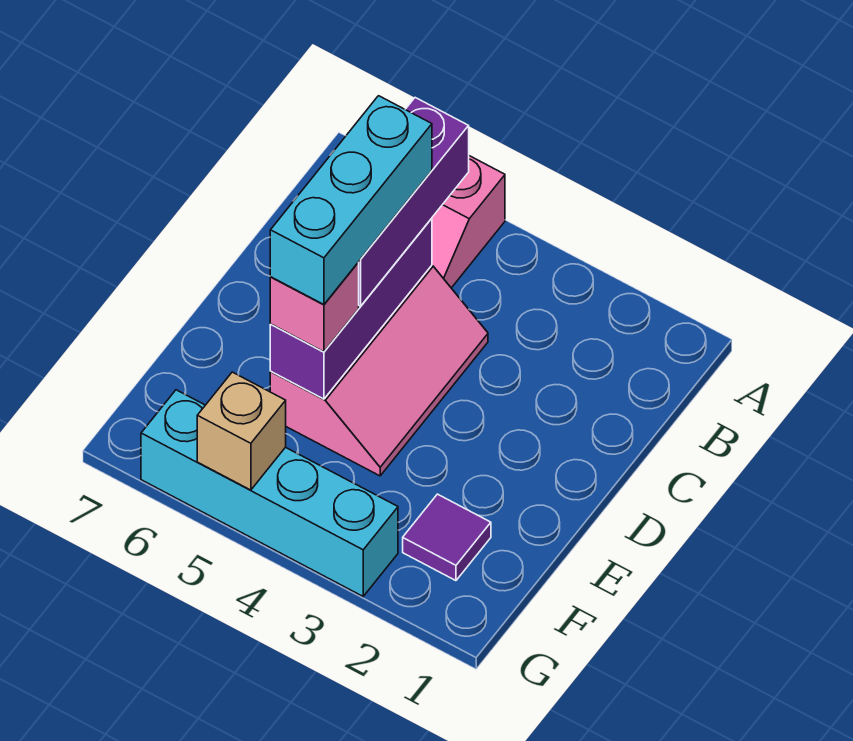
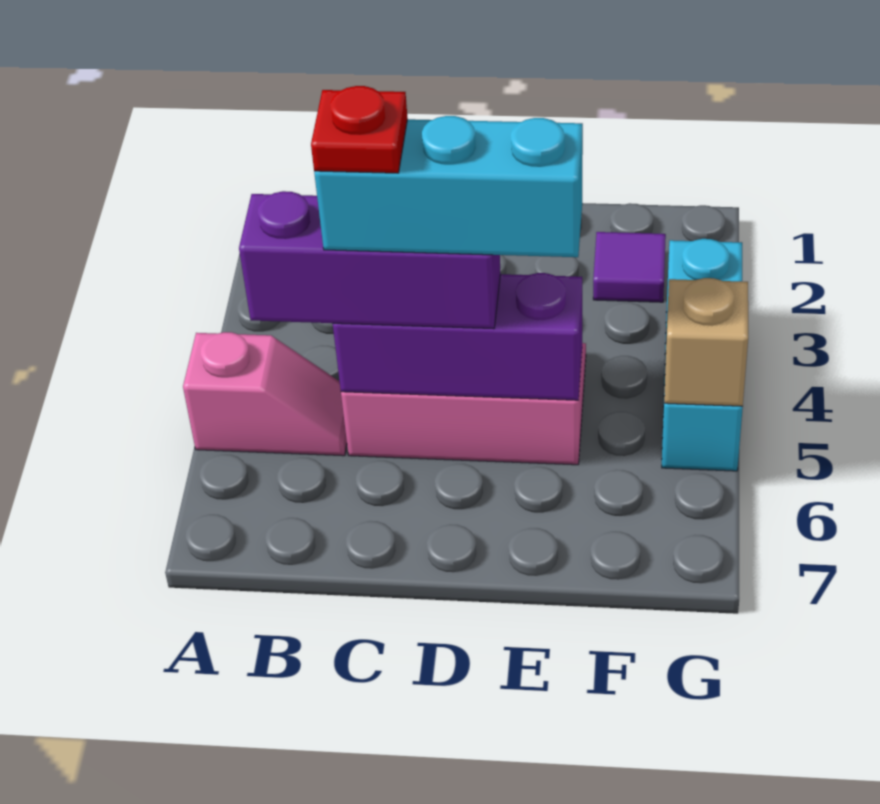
none -> red plate C5 level 5
pink brick E5 level 3 -> none
cyan brick G3:G6 level 1 -> cyan brick G3:G5 level 1

